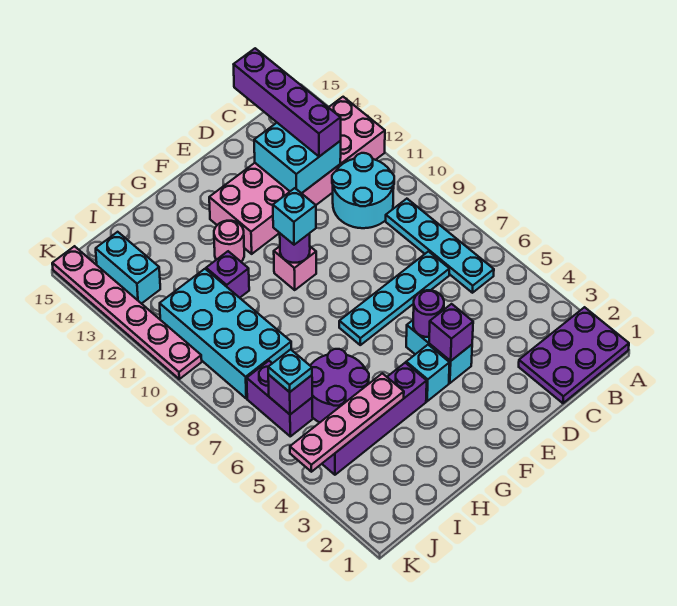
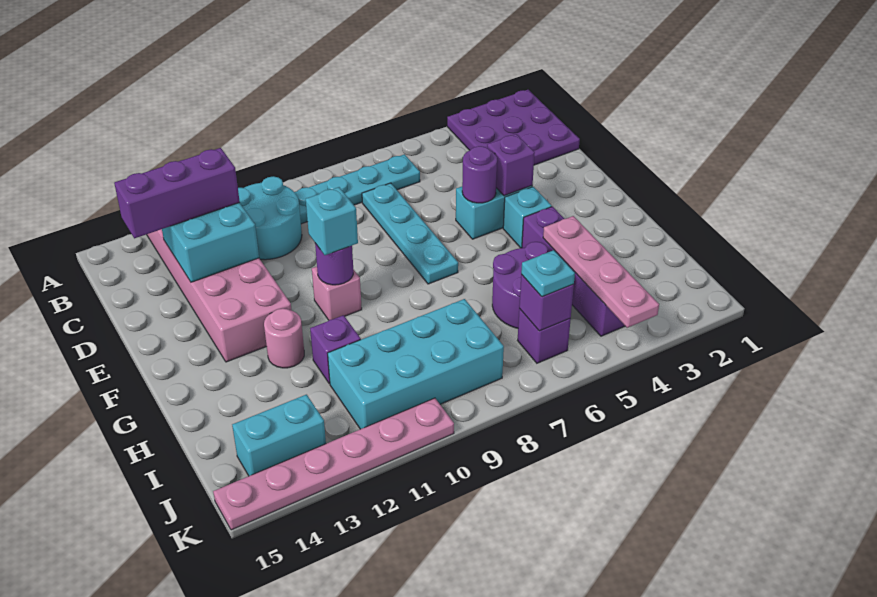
purple plate A1:C2 level 1 -> purple plate A1:C3 level 1
purple brick C12:C15 level 3 -> purple brick C12:C14 level 3
purple brick J6:J7 level 1 -> purple brick J6 level 1

